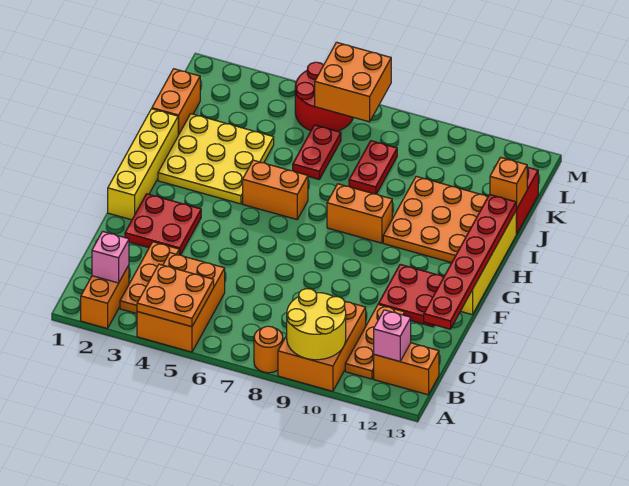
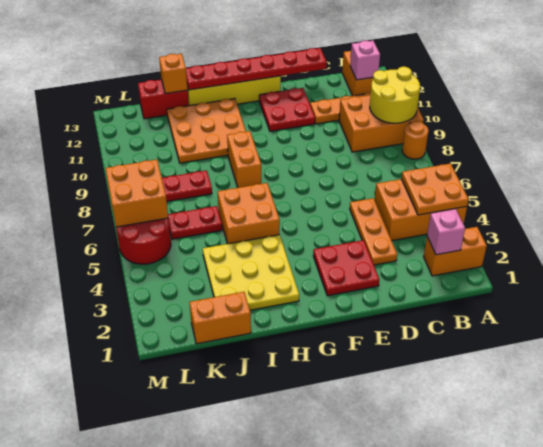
orange plate B3:D3 level 1 -> orange plate D3:D5 level 1
yellow brick F1:I1 level 1 -> none
orange brick H5:H6 level 1 -> orange brick H5:I6 level 1

